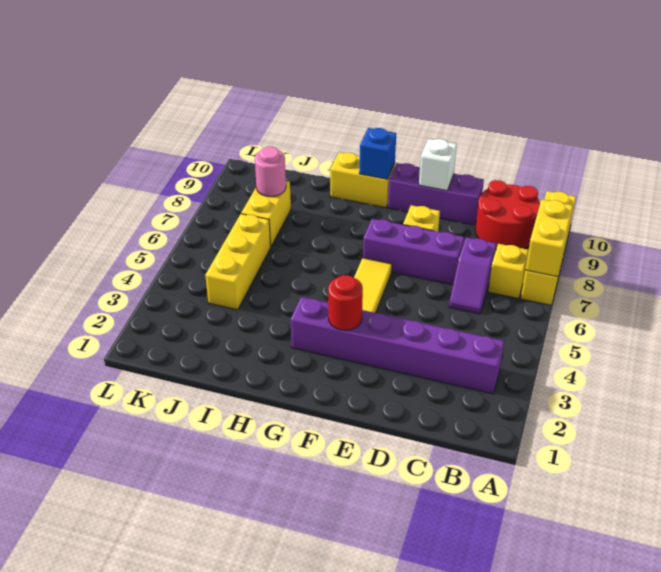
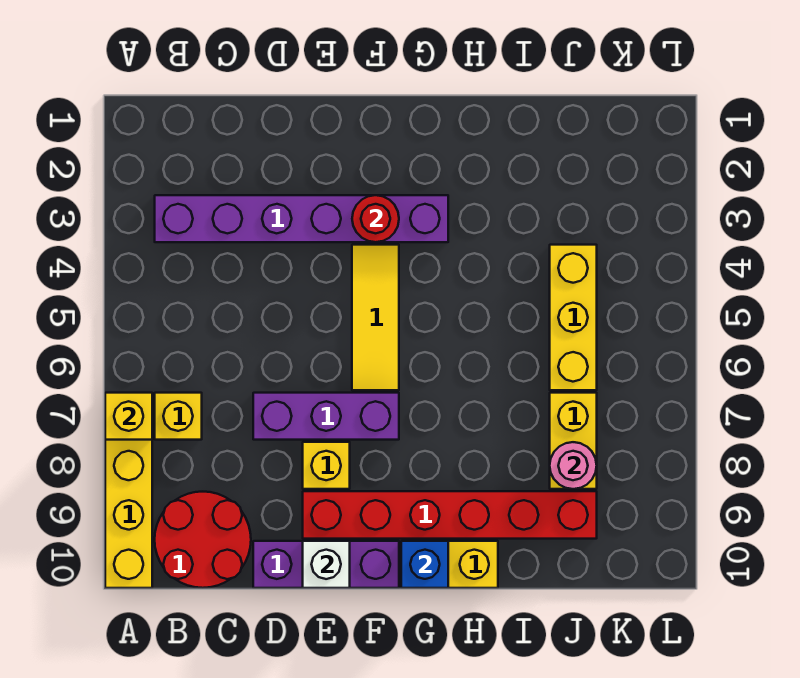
yellow brick A7:A8 level 2 -> yellow brick A7 level 2
purple slope C6:C7 level 1 top 7 -> none
none -> red brick E9:J9 level 1

